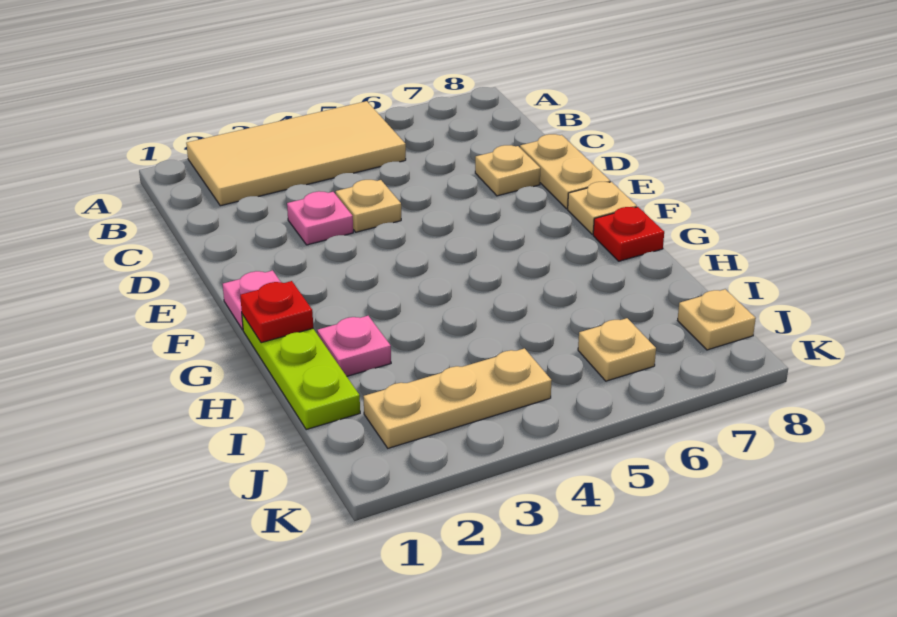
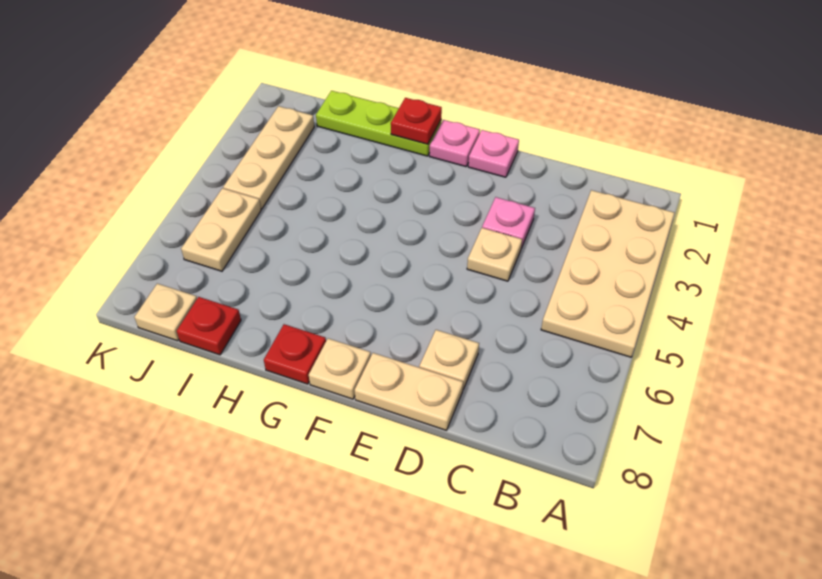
tan tile A2:B5 level 1 -> tan plate A2:B5 level 1
pink plate H2 level 1 -> pink plate E1 level 1
none -> red plate I8 level 1
tan plate J6 level 1 -> tan plate J5:J6 level 1

